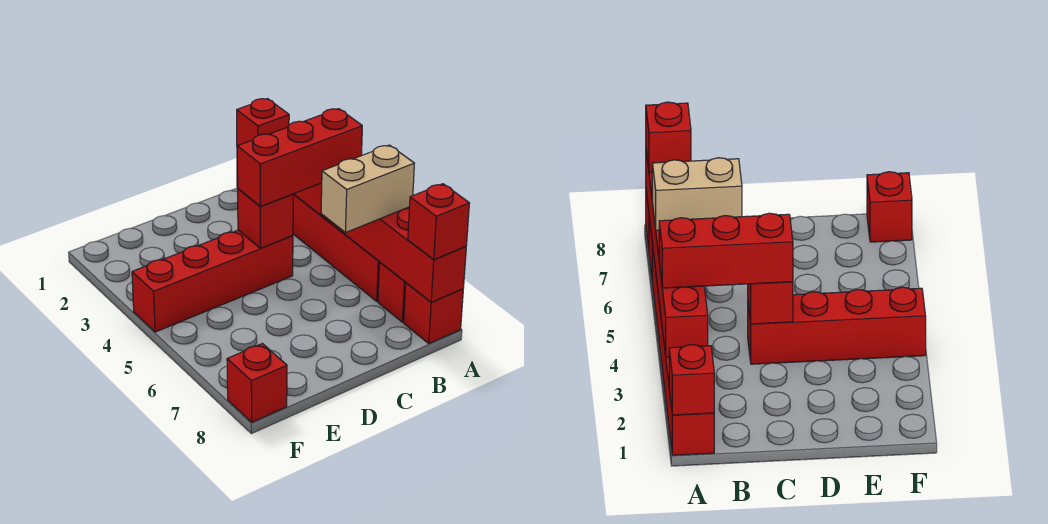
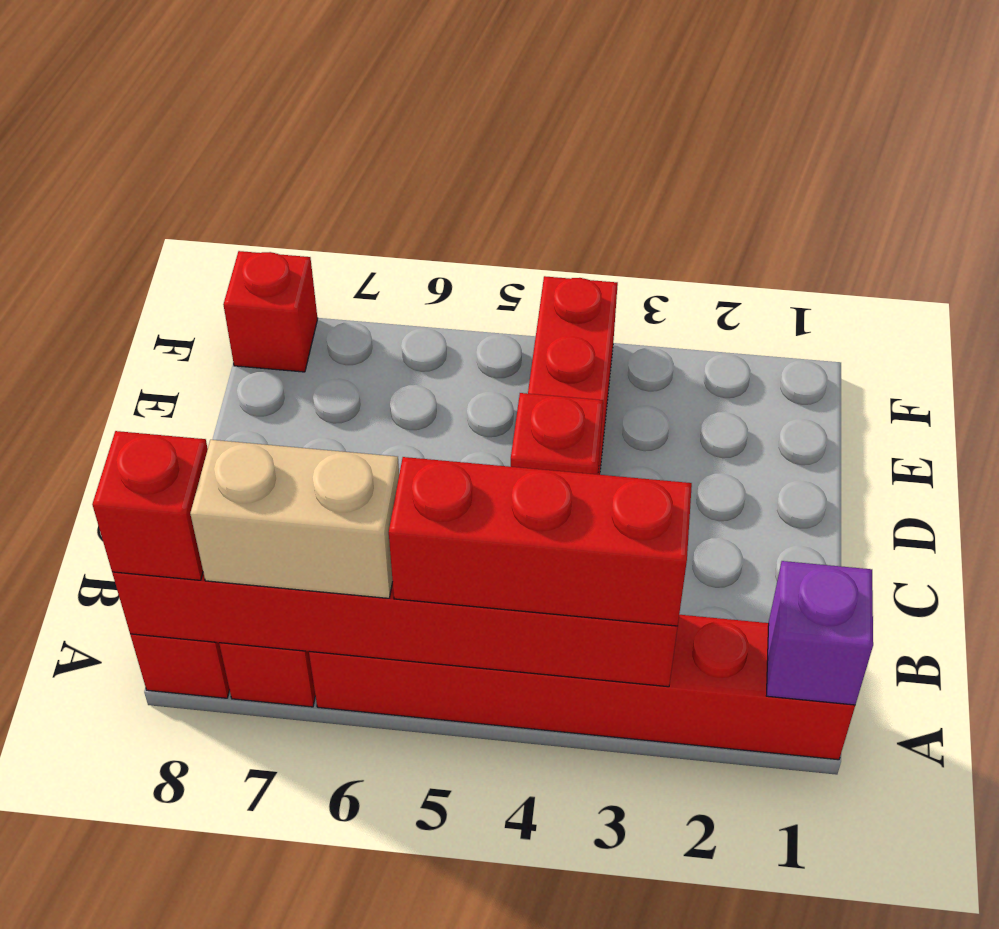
red brick A1 level 2 -> purple brick A1 level 2
red brick A4:C4 level 3 -> red brick A3:A5 level 3
tan brick A6:B6 level 3 -> tan brick A6:A7 level 3

